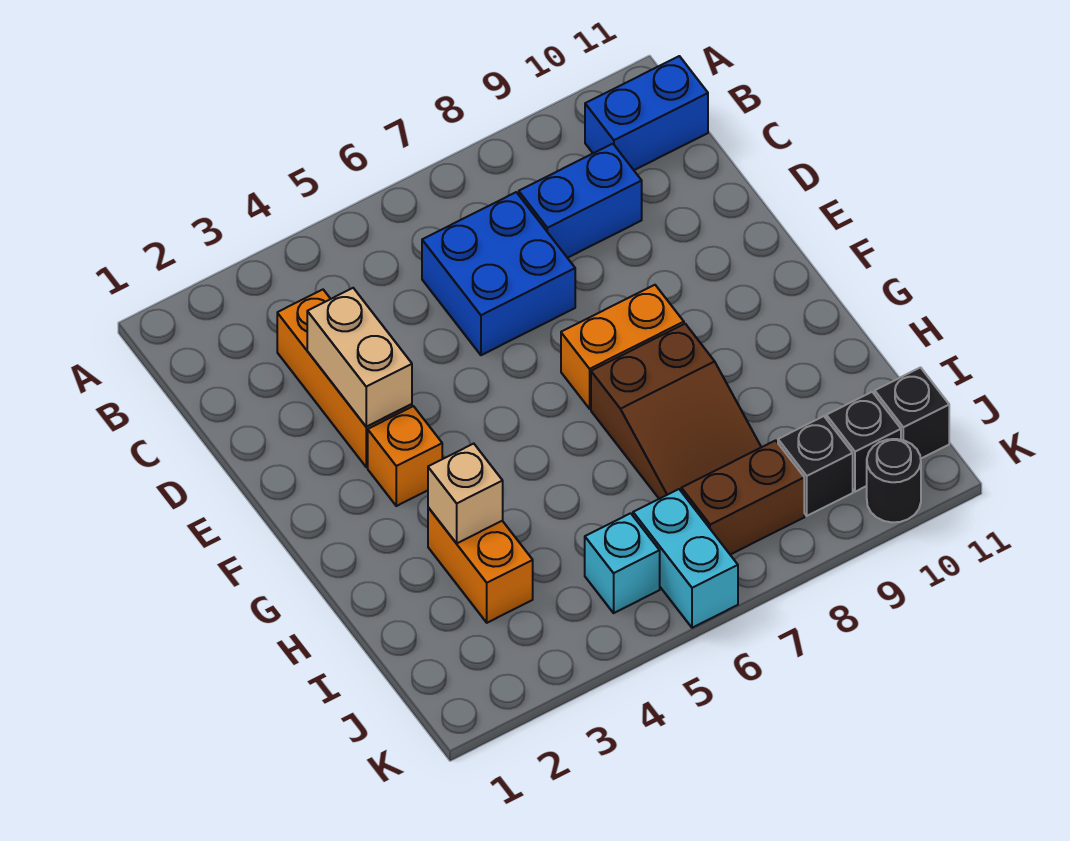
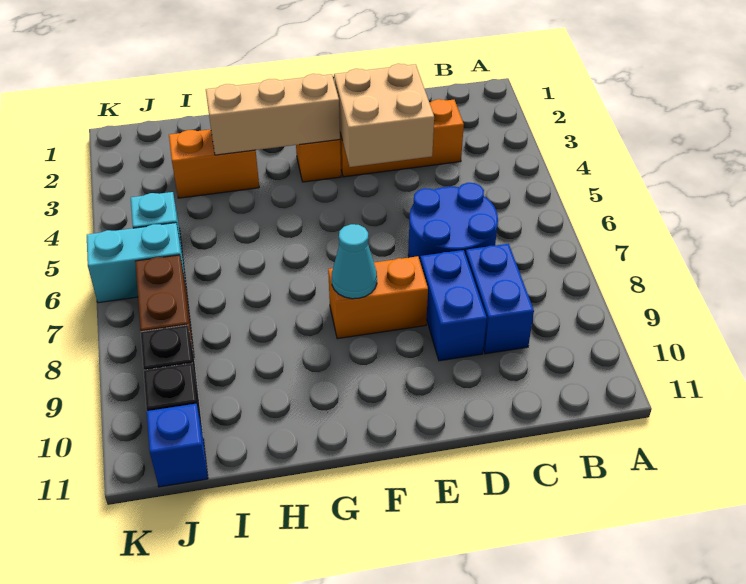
blue brick B10:B11 level 1 -> blue brick D8:D9 level 1
blue brick C6:D7 level 1 -> blue round brick C6:D7 level 1
tan brick D3:E3 level 2 -> tan brick D3:E4 level 2
orange brick F7:F8 level 1 -> orange brick E8:F8 level 1
none -> cyan cone F8 level 2
brown slope G7:I8 level 1 top G -> none
tan brick H3 level 2 -> tan brick F3:H3 level 2
black brick J11 level 1 -> blue brick J11 level 1
black round brick K10 level 1 -> none

